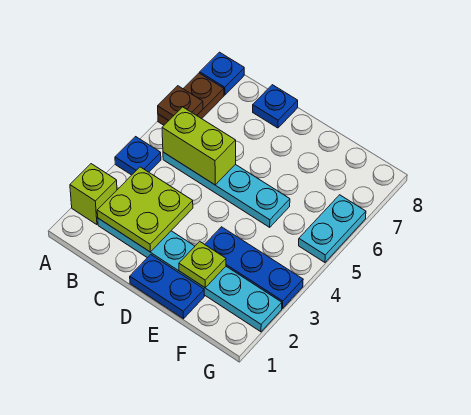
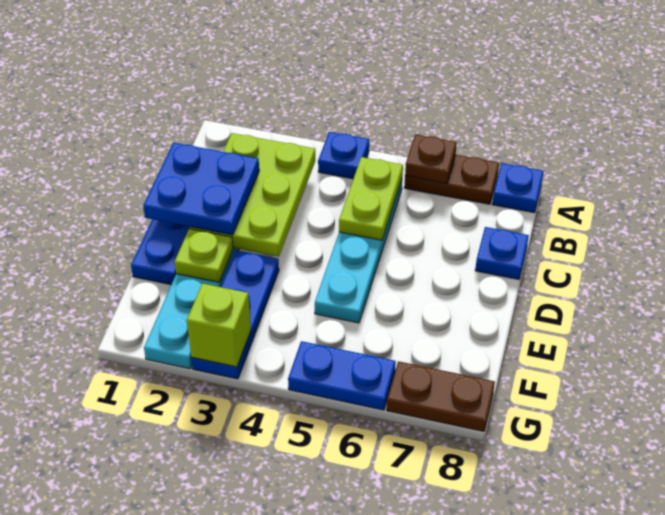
lime brick A2 level 1 -> lime brick G3 level 2
lime plate B2:C3 level 2 -> lime plate B2:D3 level 2
lime brick B5:C5 level 2 -> lime plate B5:C5 level 2
none -> blue plate C1:D2 level 3
cyan plate G5:G6 level 1 -> blue plate G5:G6 level 1
none -> brown plate G7:G8 level 1

